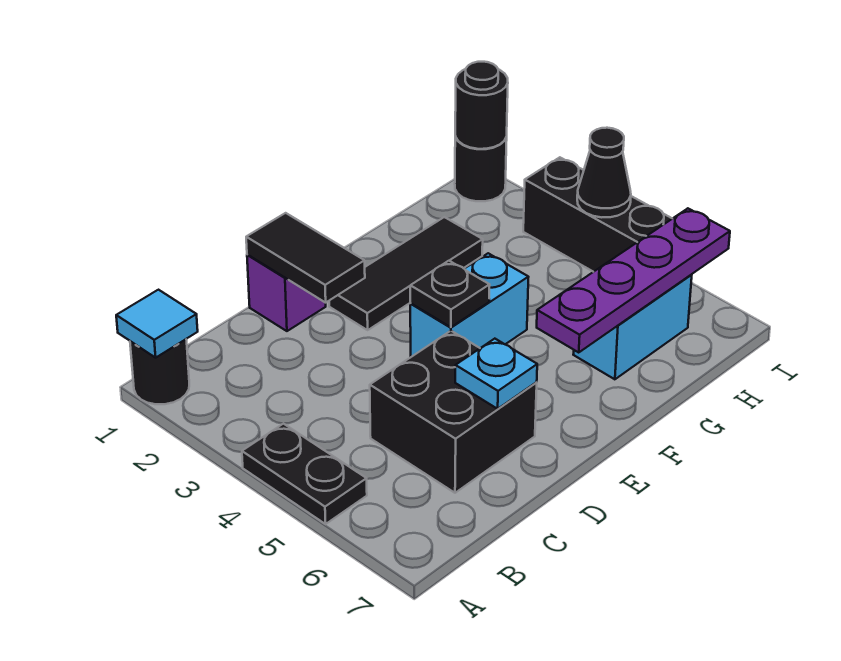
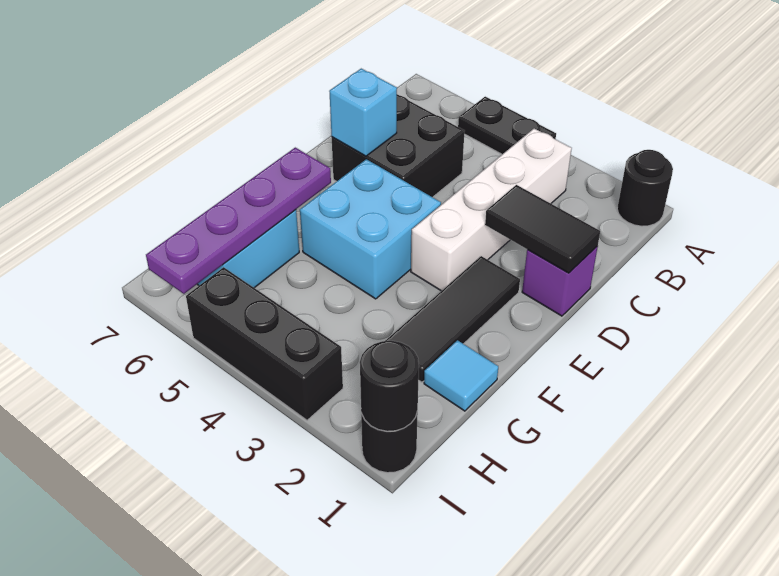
cyan tile A1 level 2 -> cyan tile G1 level 1
none -> white brick B3:E3 level 1
cyan plate D6 level 2 -> cyan brick D6 level 2
cyan brick E4:F4 level 1 -> cyan brick E4:F5 level 1
black plate E4 level 2 -> none
black cone I4 level 2 -> none

